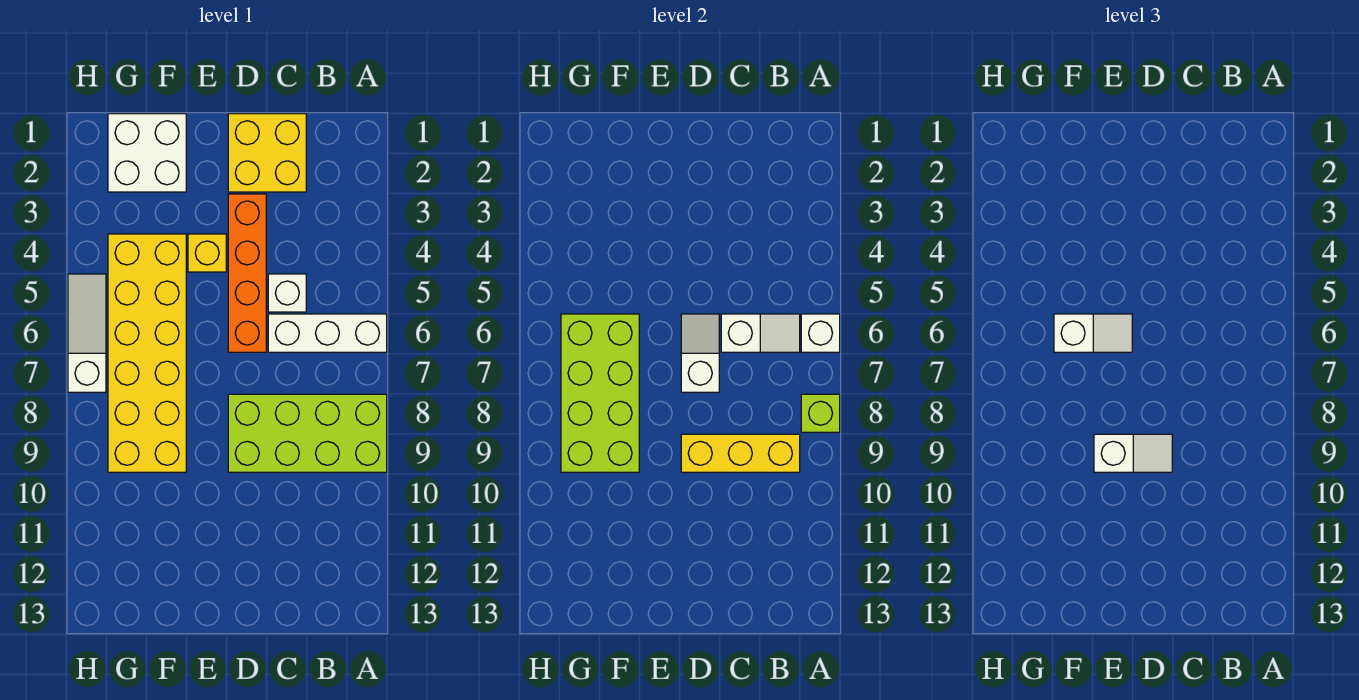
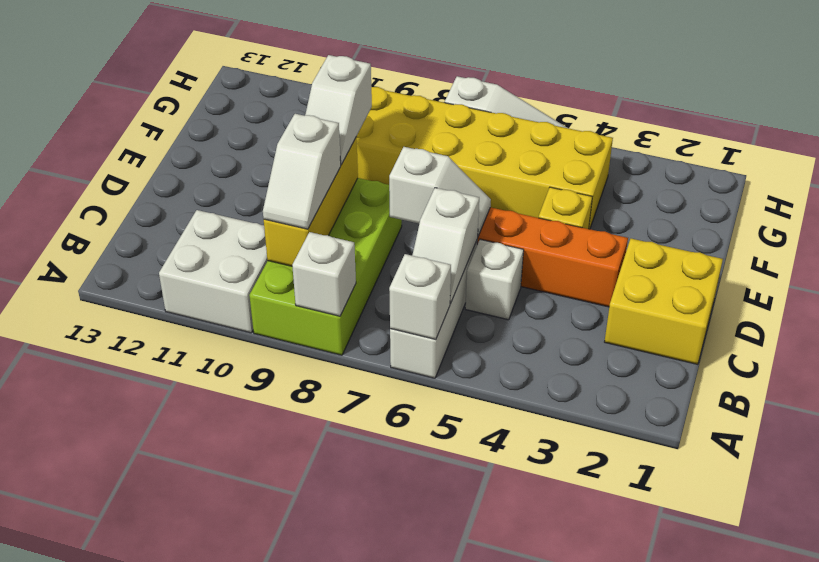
lime brick A8 level 2 -> white brick A8 level 2
white slope E6:F6 level 3 top F -> white slope B9:C9 level 3 top C
white brick F1:G2 level 1 -> white brick A10:B11 level 1
lime brick F6:G9 level 2 -> none

